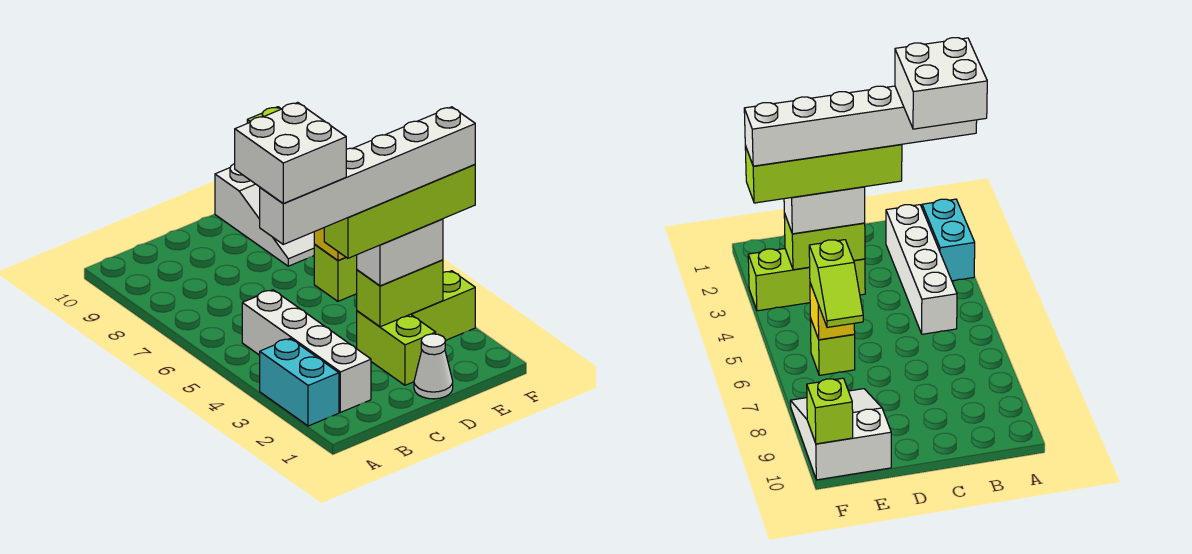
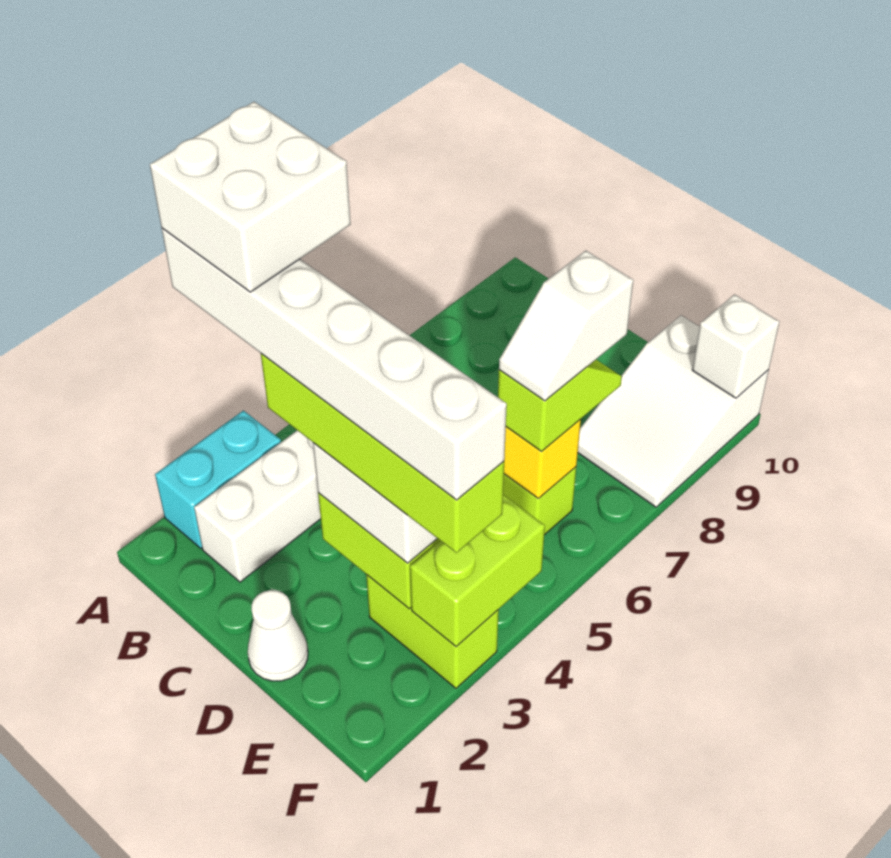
lime brick D2:D3 level 1 -> lime brick F3:F4 level 2
none -> white slope E6:E7 level 4 top 7
lime brick F10 level 2 -> white brick F10 level 2

